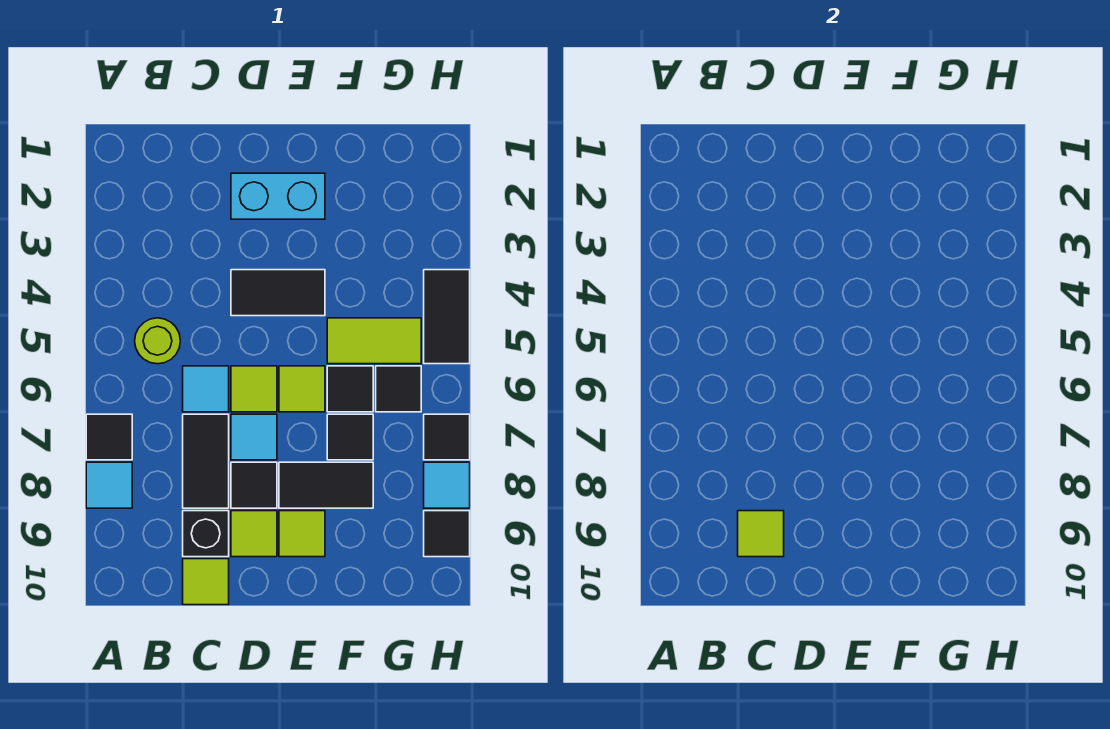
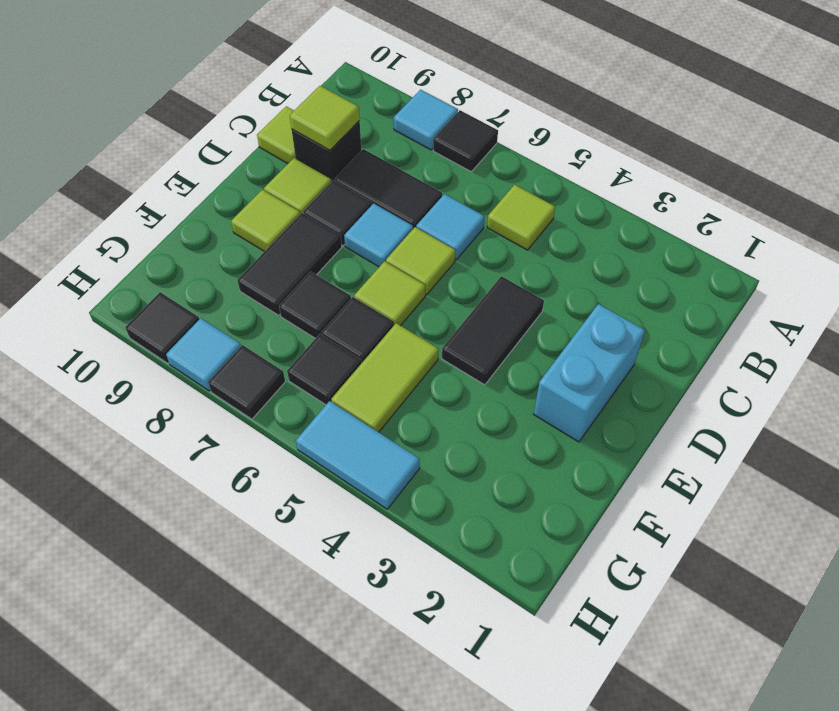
lime round brick B5 level 1 -> lime tile B5 level 1
black tile H4:H5 level 1 -> cyan tile H4:H5 level 1

